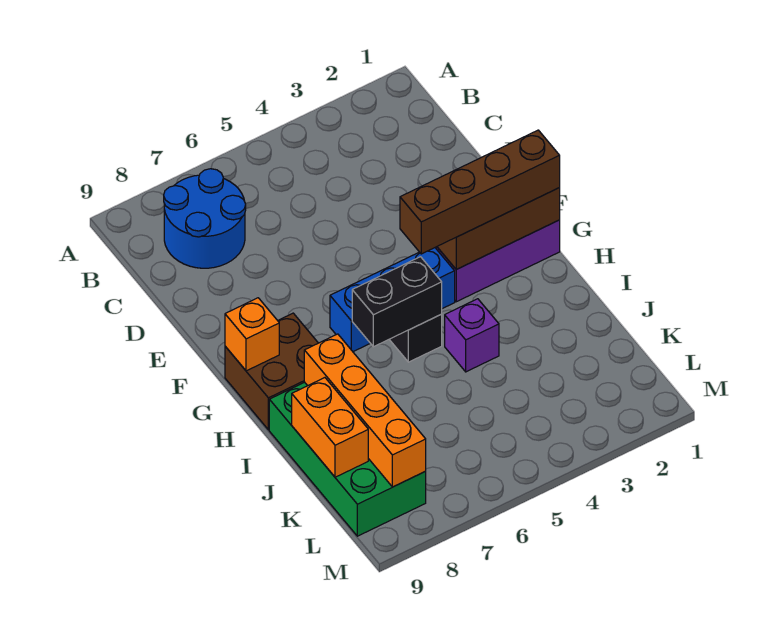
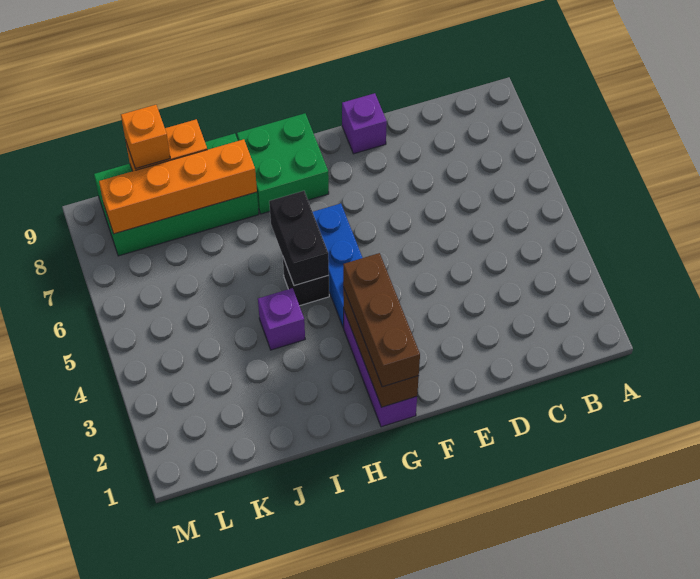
blue round brick B7:C8 level 1 -> none
none -> purple brick E9 level 1
brown brick G1:G4 level 3 -> brown brick G1:G3 level 3
brown brick G8:H9 level 1 -> green brick G8:H9 level 1
orange brick G9 level 2 -> orange brick K9 level 3

